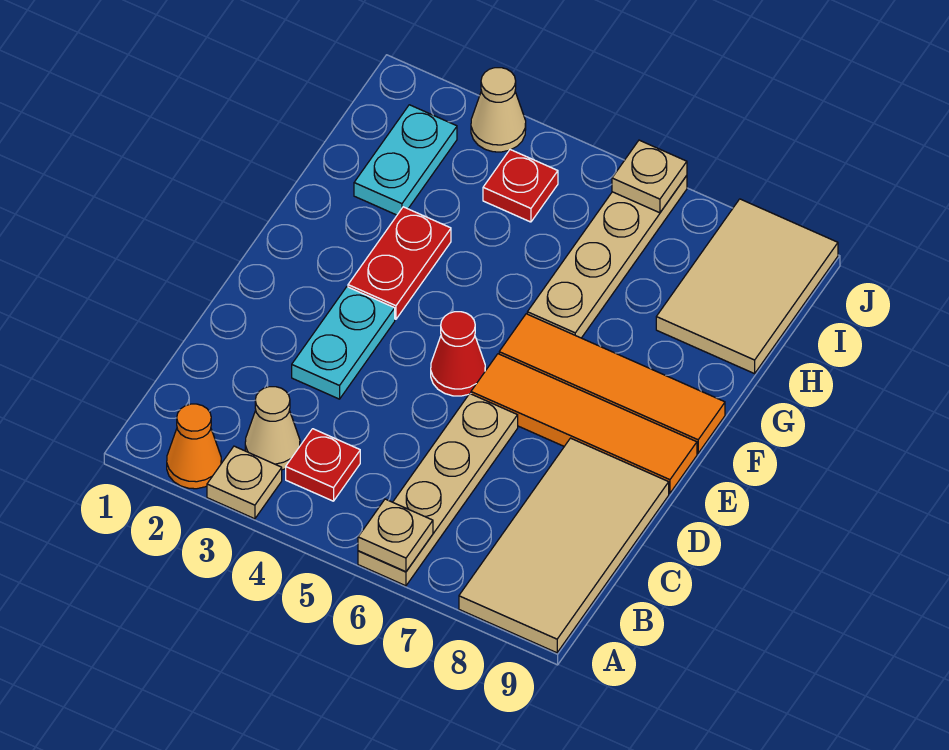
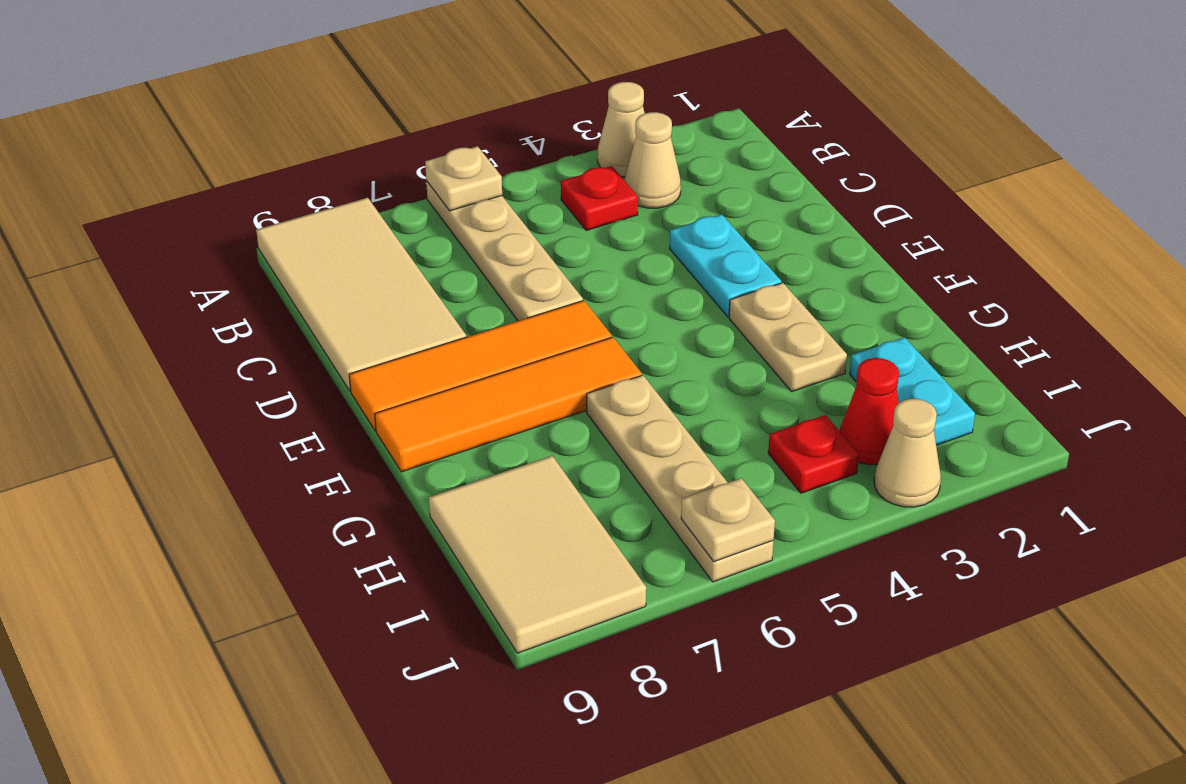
orange cone A2 level 1 -> none
tan plate A3 level 1 -> tan cone A3 level 1
red cone E5 level 1 -> red cone I3 level 1
red plate F3:G3 level 1 -> tan plate F3:G3 level 1

